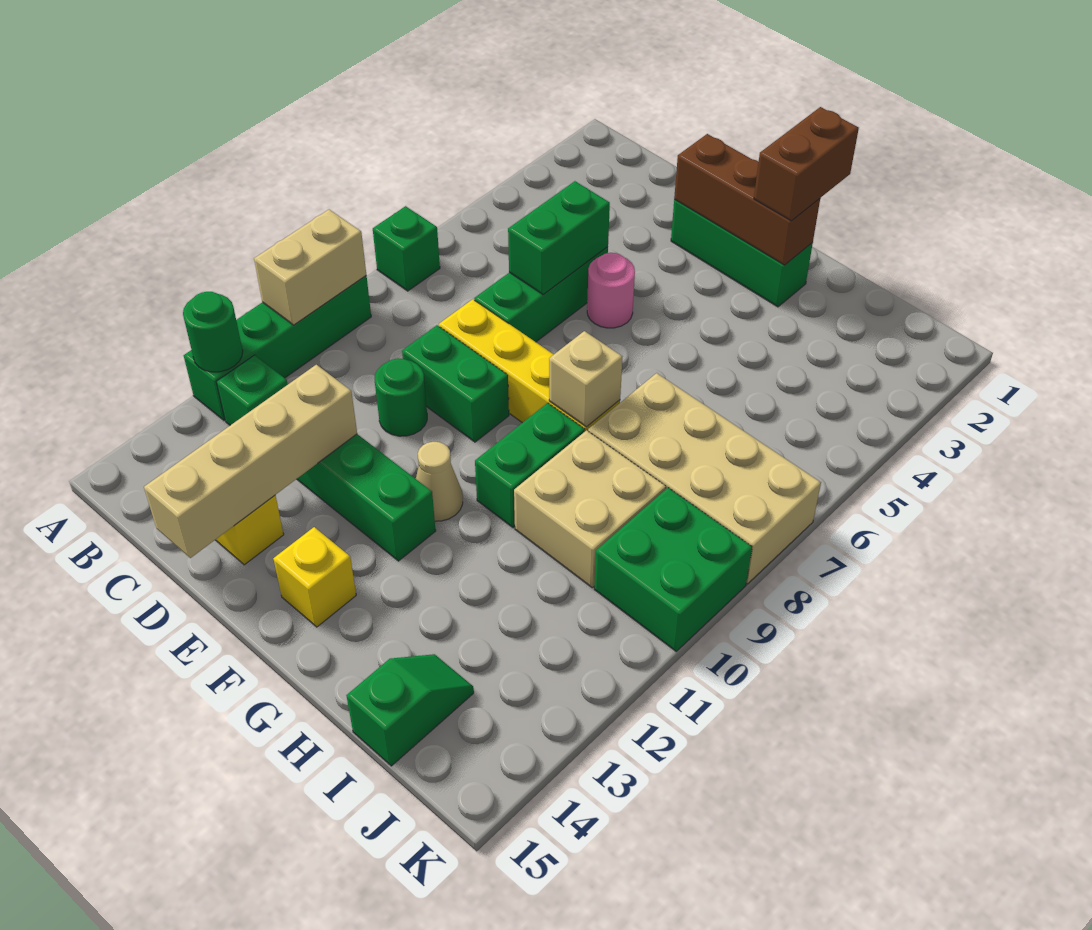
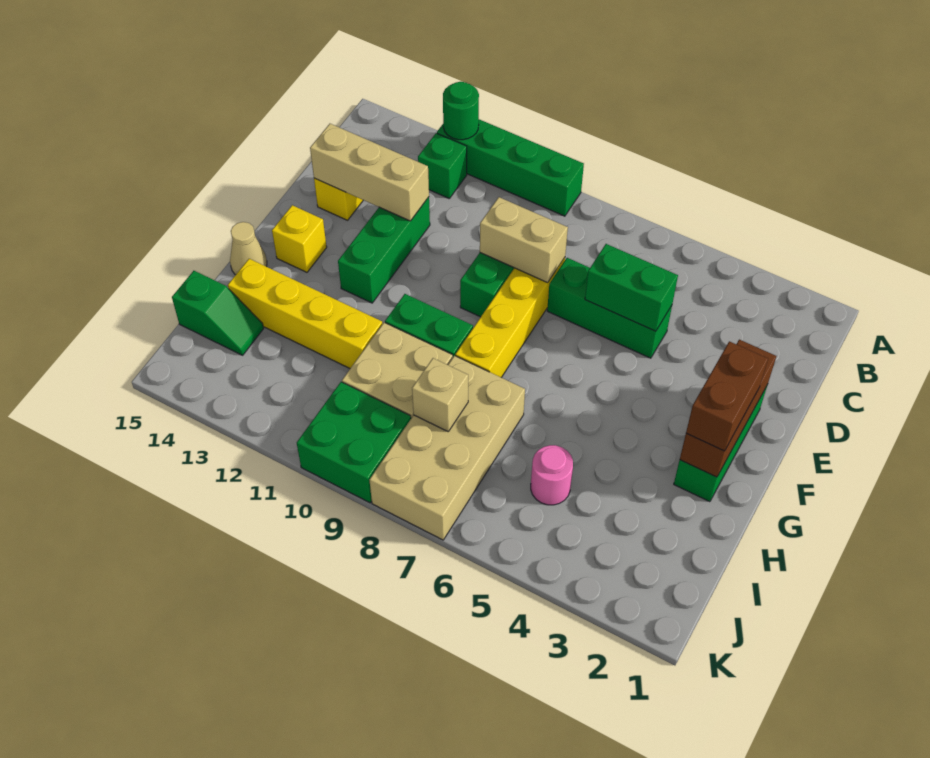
green brick A7 level 1 -> none
tan brick A9:A10 level 2 -> tan brick D8:D9 level 2
green round brick D10 level 1 -> none
tan brick D12:D15 level 2 -> tan brick D12:D14 level 2
pink round brick E5 level 1 -> pink round brick I5 level 1
tan cone F11 level 1 -> tan cone G15 level 1
brown brick G1:G2 level 3 -> brown brick F2:G2 level 3
tan brick G8 level 2 -> tan brick I8 level 2
none -> yellow brick H11:H14 level 1

